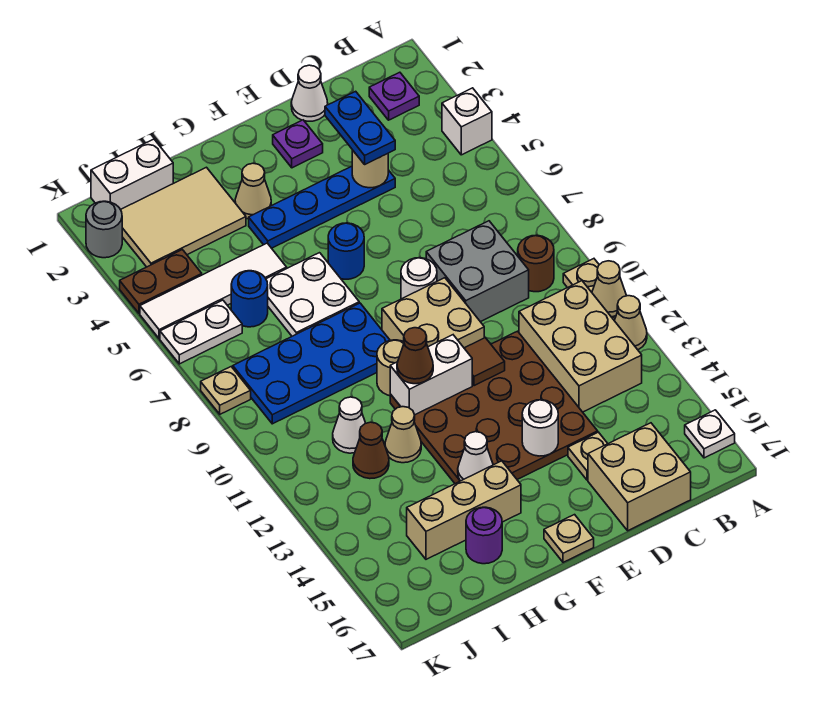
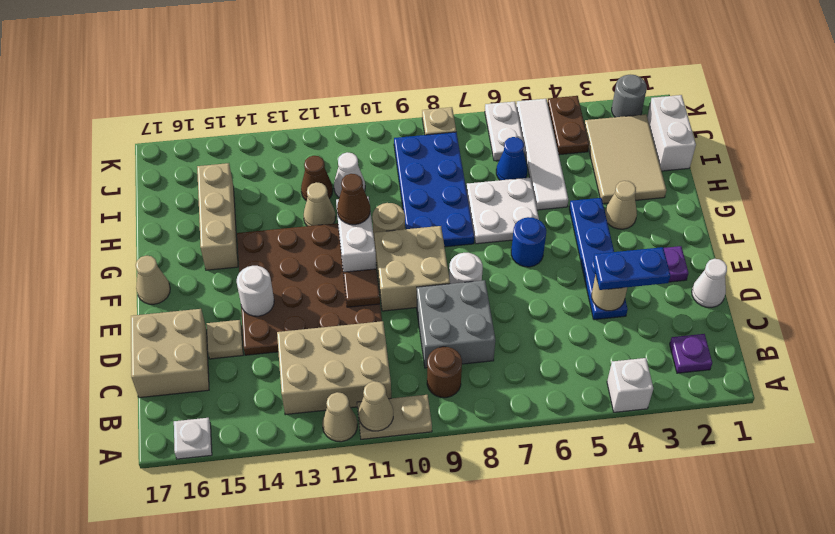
tan plate F17 level 1 -> tan cone F17 level 1
white cone G14 level 2 -> none
purple round brick H16 level 1 -> none
blue round brick I6 level 1 -> blue cone I6 level 1

